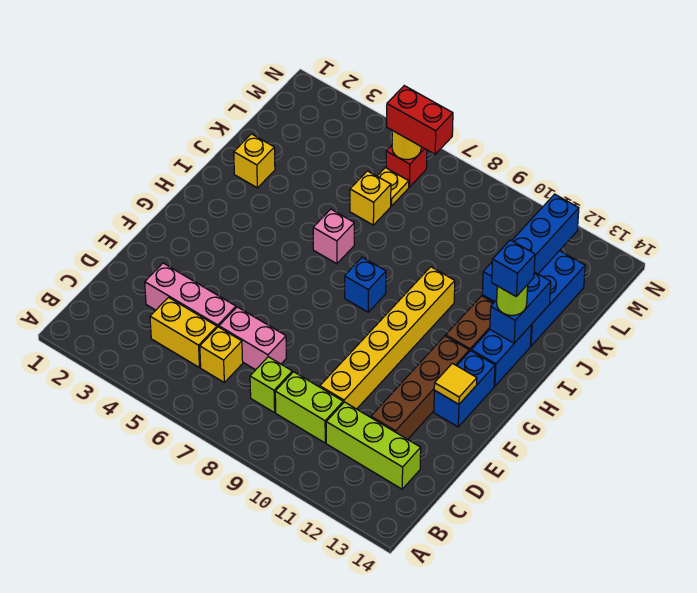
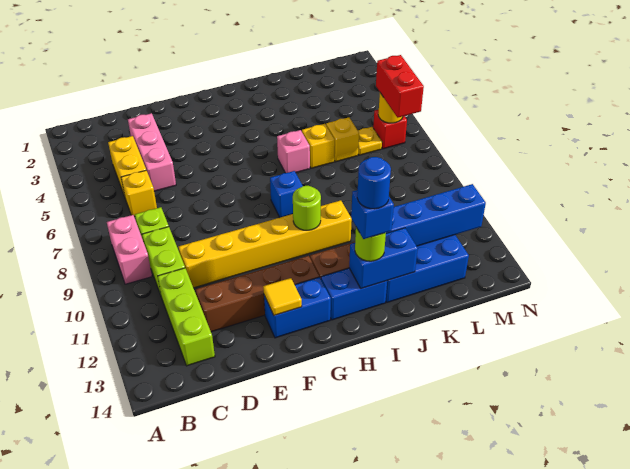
pink brick D6:D7 level 1 -> pink brick B8:B9 level 1
none -> lime round brick H10 level 2
none -> blue round brick I13 level 5
yellow brick J2 level 1 -> yellow brick J6 level 1

